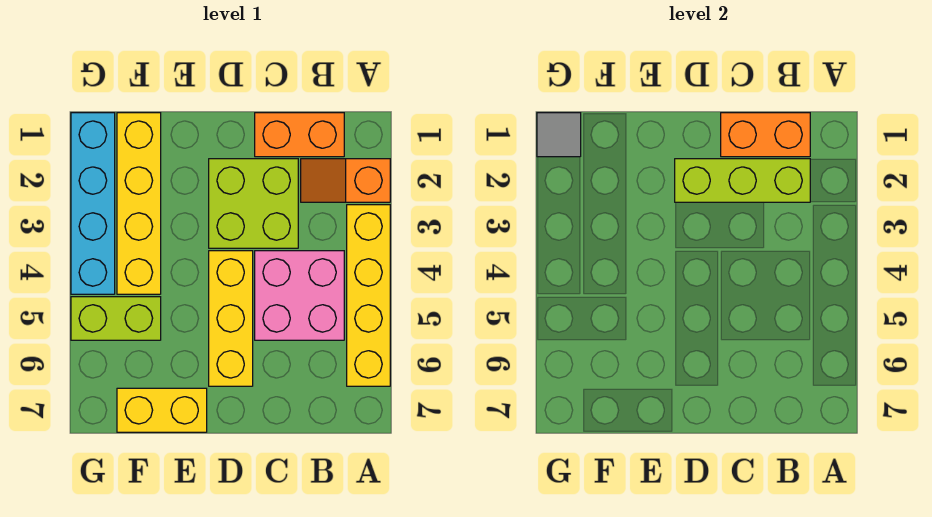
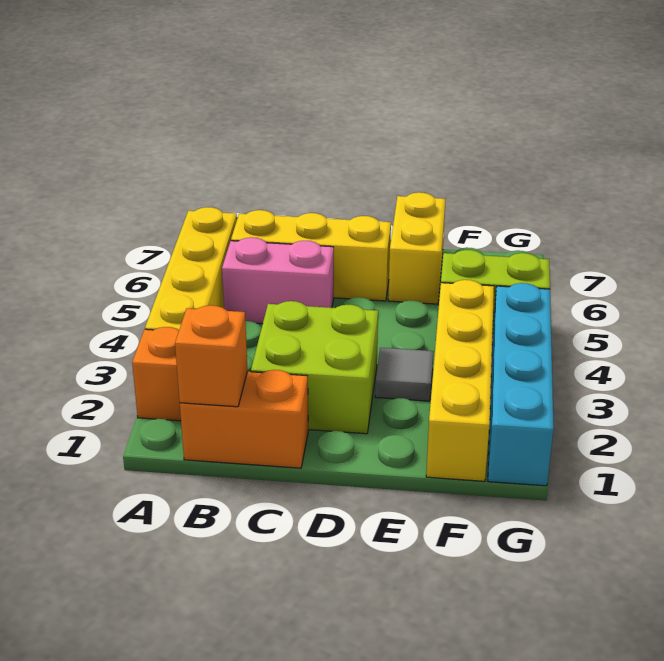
orange brick B1:C1 level 2 -> orange brick B1 level 2
lime brick B2:D2 level 2 -> none
pink brick B4:C5 level 1 -> pink brick B5:C5 level 1
yellow brick D4:D6 level 1 -> yellow brick B6:D6 level 1
yellow brick E7:F7 level 1 -> yellow brick E6:E7 level 1
grey tile G1 level 2 -> grey tile E3 level 1

